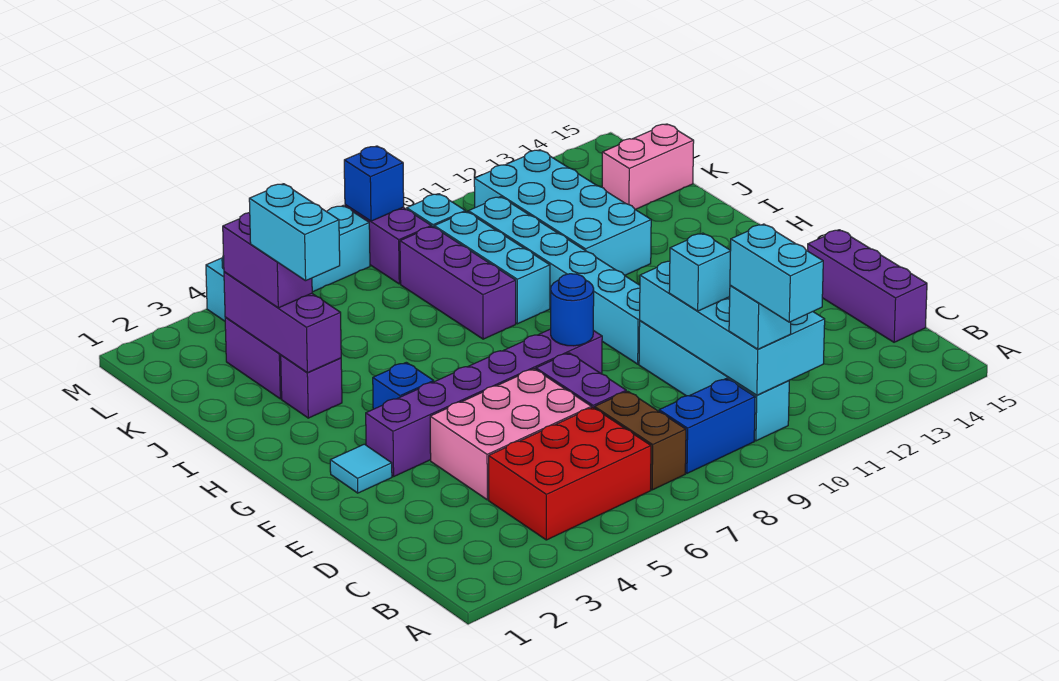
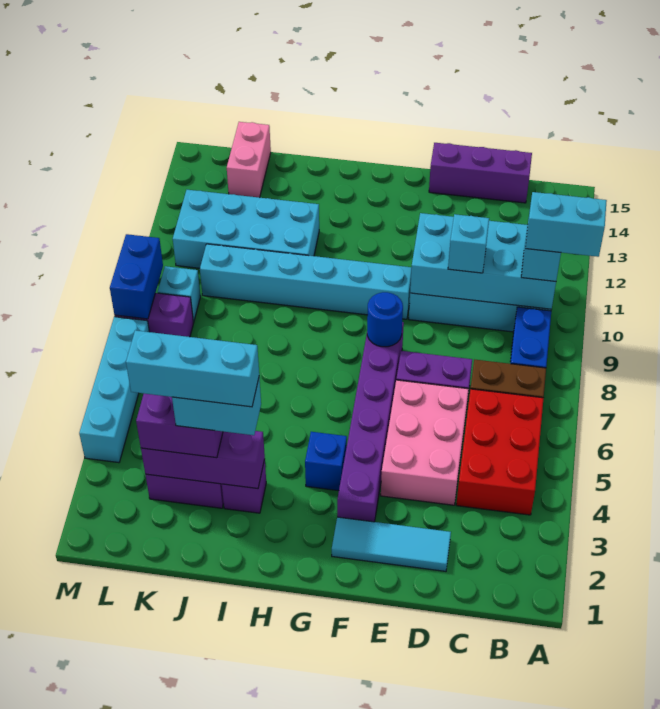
cyan tile F2 level 1 -> cyan tile D2:F2 level 1
purple brick I8:K8 level 1 -> none
cyan brick I9:K9 level 1 -> cyan brick I3:K3 level 5
blue brick M8 level 2 -> blue brick M8:M9 level 2

